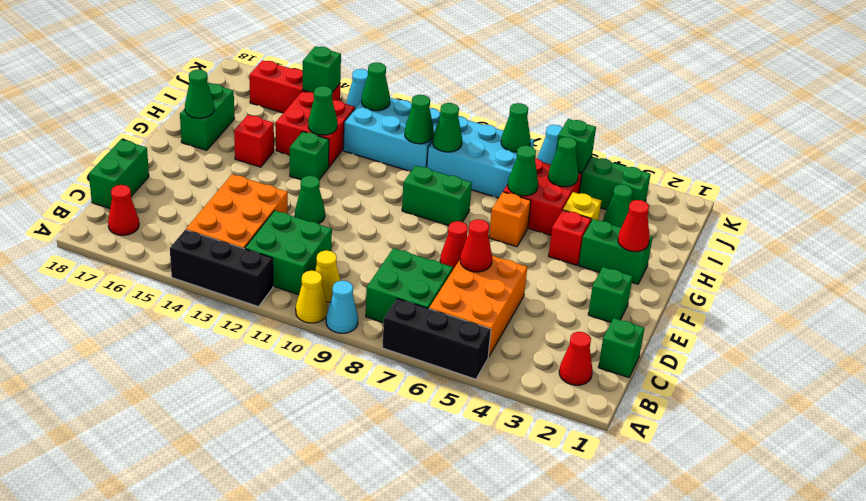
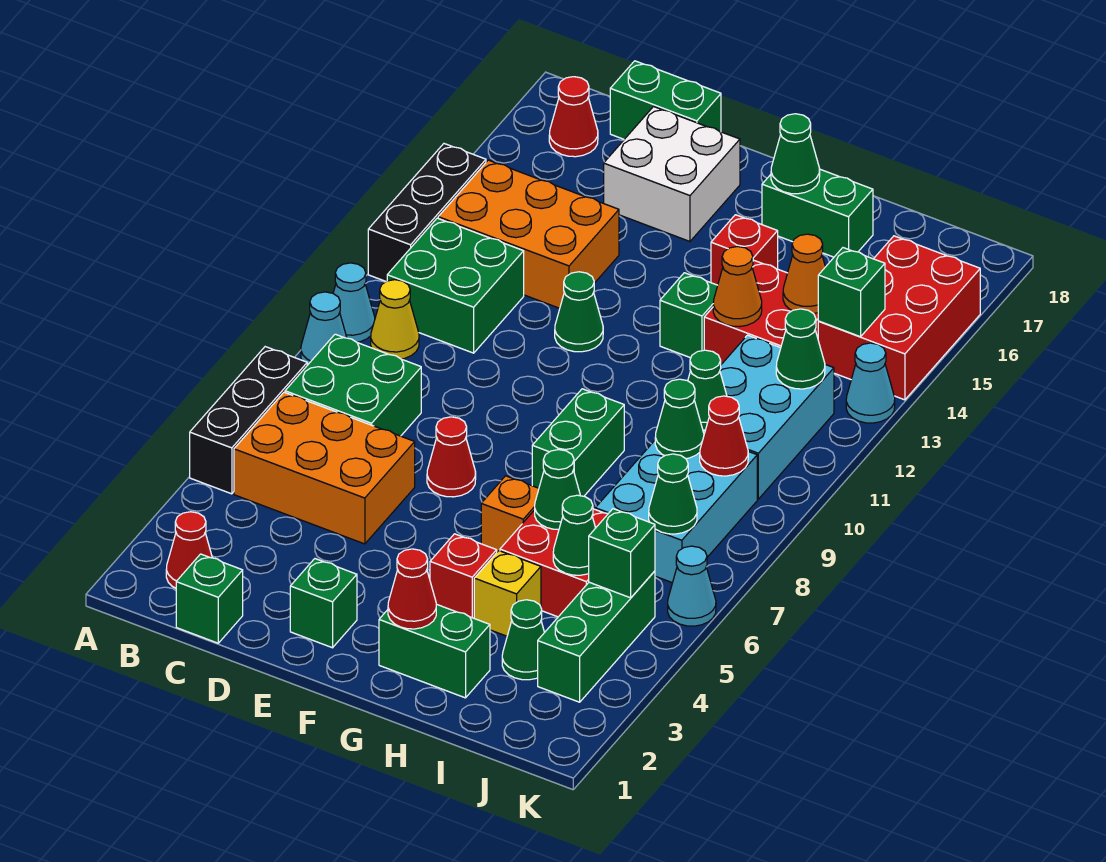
yellow cone A10 level 1 -> cyan cone A10 level 1
red cone D6 level 2 -> red cone J9 level 2
none -> white brick D16:E17 level 1
green brick G2:G3 level 1 -> green brick G2:H2 level 1
green cone H13 level 2 -> orange cone H13 level 2
none -> orange cone I14 level 2
red brick J14:J16 level 1 -> red brick J14:K16 level 1

